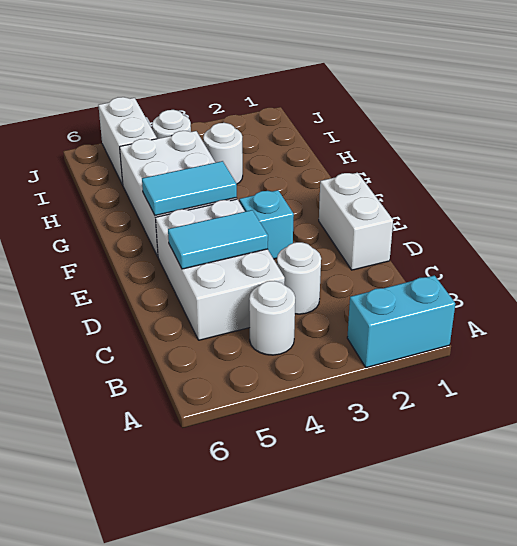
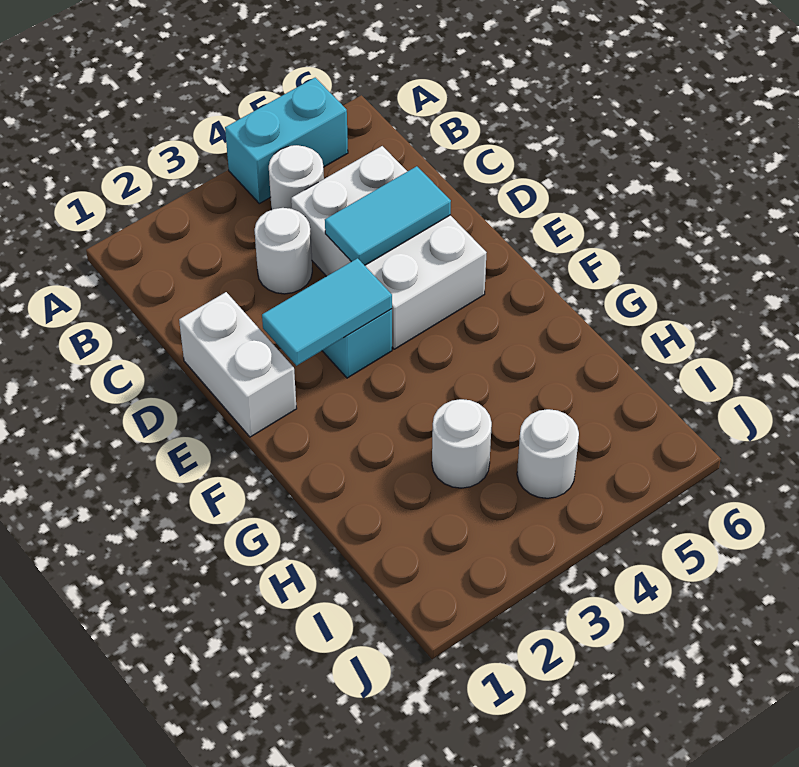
cyan brick A1:A2 level 1 -> cyan brick A4:A5 level 1
white brick F4:H5 level 1 -> none
cyan tile F4:F5 level 2 -> cyan tile E2:E3 level 2
white brick I5:J5 level 1 -> none

